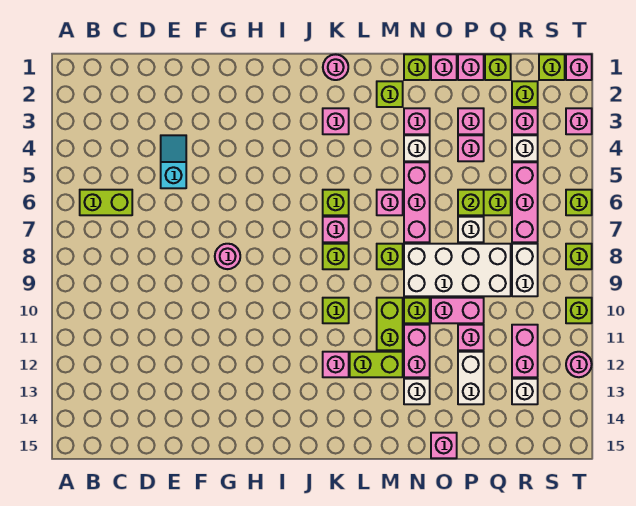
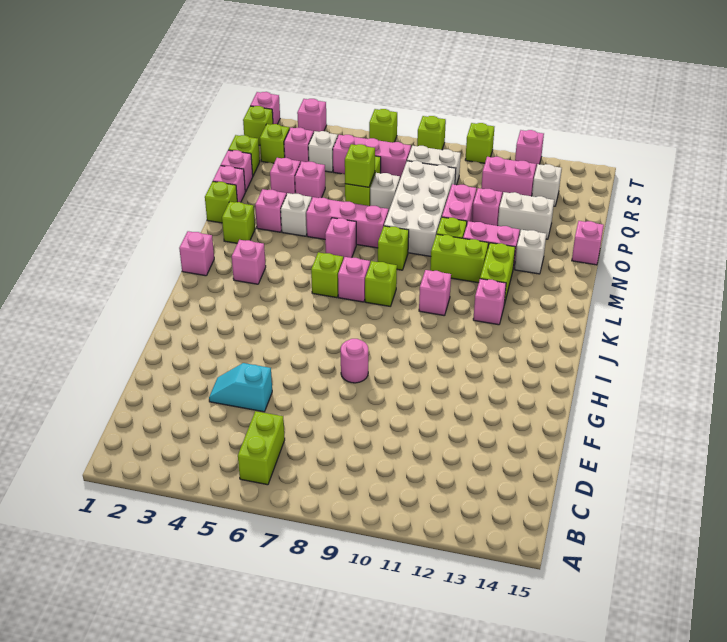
pink round brick K1 level 1 -> pink brick K1 level 1
lime brick K10 level 1 -> pink brick K10 level 1
pink round brick T12 level 1 -> pink brick T12 level 1

